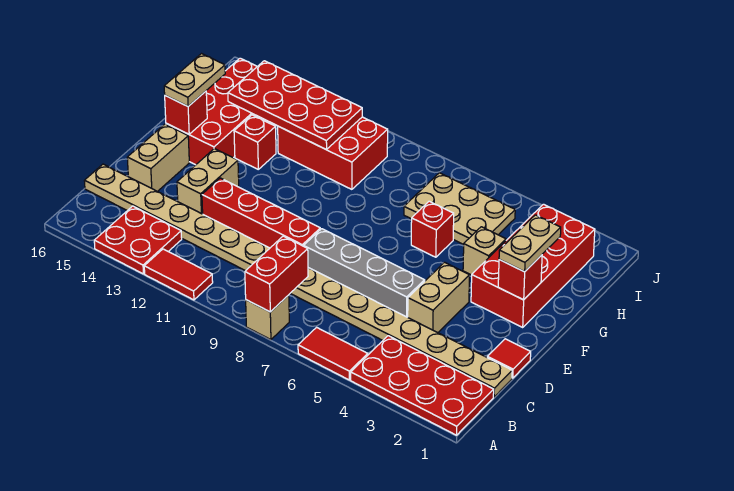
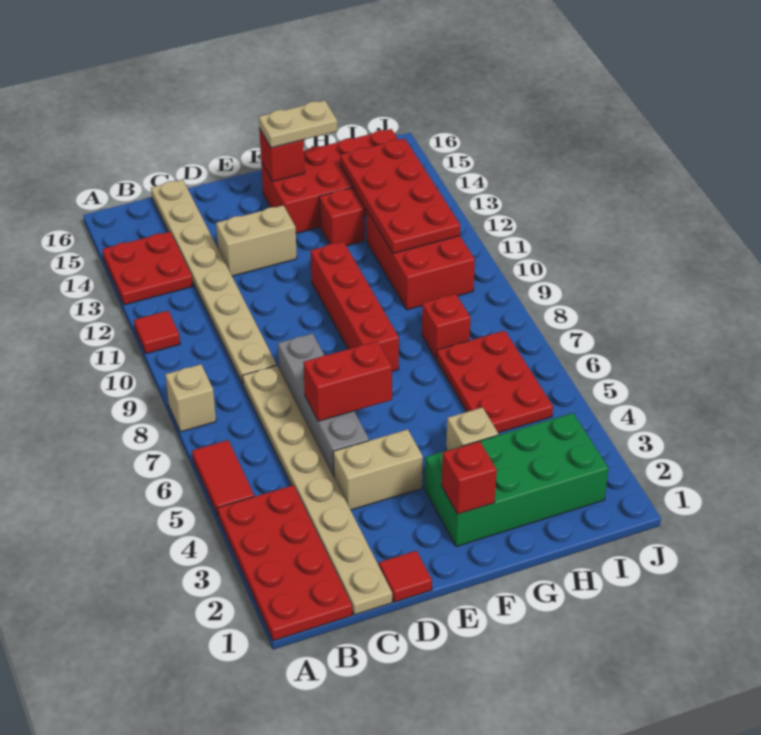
red brick A8:B8 level 2 -> red brick D6:E6 level 2
red tile A11:A12 level 1 -> red tile A11 level 1
red brick D9:D12 level 1 -> red brick F8:F11 level 1
tan brick D15:E15 level 1 -> none
red brick F2:I3 level 1 -> green brick F2:I3 level 1
tan plate F2:G2 level 3 -> none
red brick G6 level 1 -> red brick H8 level 1
tan plate H5:I7 level 1 -> red plate H5:I7 level 1

